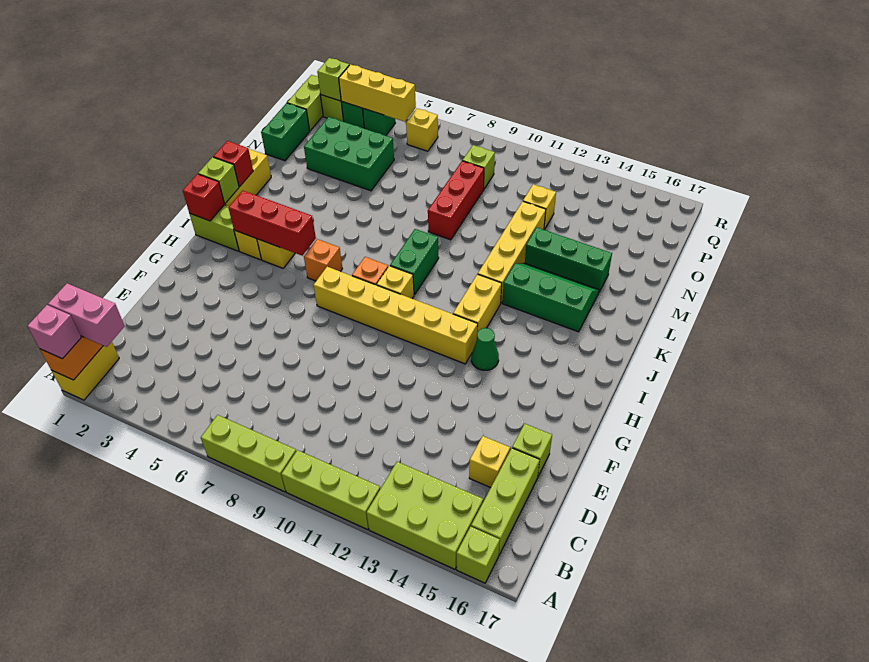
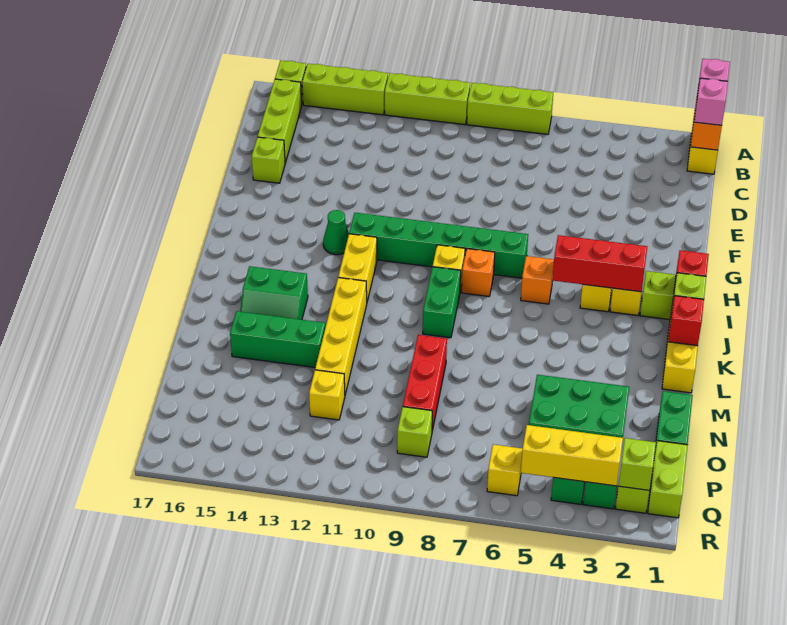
lime brick A13:B15 level 1 -> lime brick A13:A15 level 1
pink brick B1:B2 level 3 -> pink brick B1 level 3
yellow brick D15 level 1 -> none
yellow brick H7:H12 level 1 -> green brick H7:H12 level 1
green slope K13:L15 level 1 top K -> green slope K14:L15 level 1 top K

